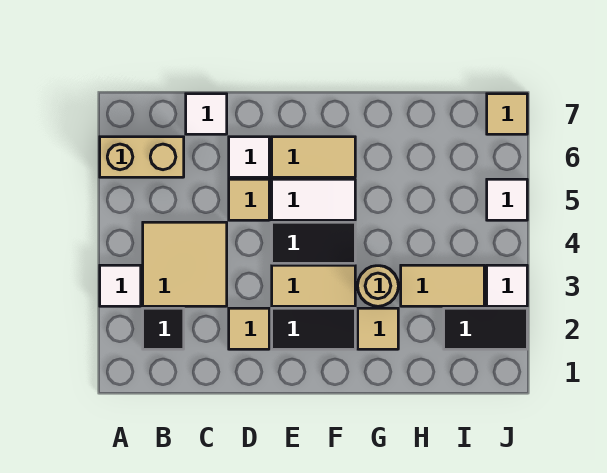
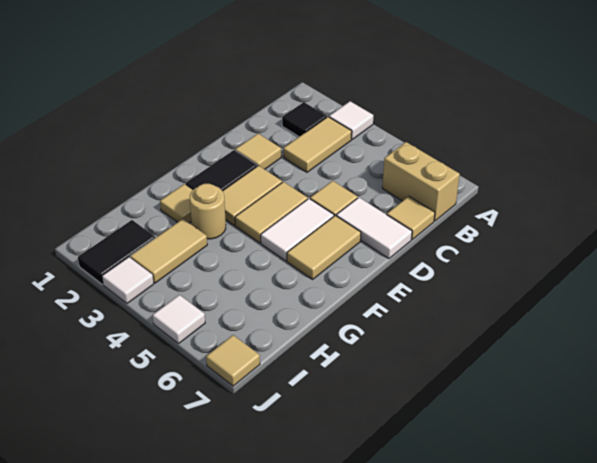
tan brick A6:B6 level 1 -> tan brick B6:B7 level 1
tan tile B3:C4 level 1 -> tan tile B3:C3 level 1
white tile C7 level 1 -> tan tile C7 level 1
white tile D6 level 1 -> white tile D6:D7 level 1
black tile E4:F4 level 1 -> tan tile E4:F4 level 1

